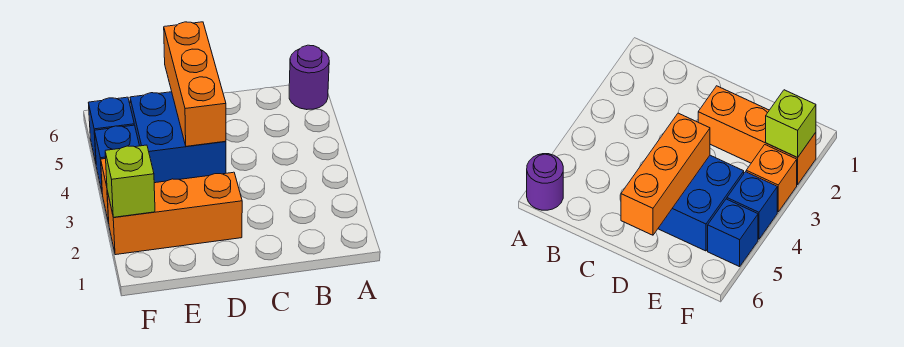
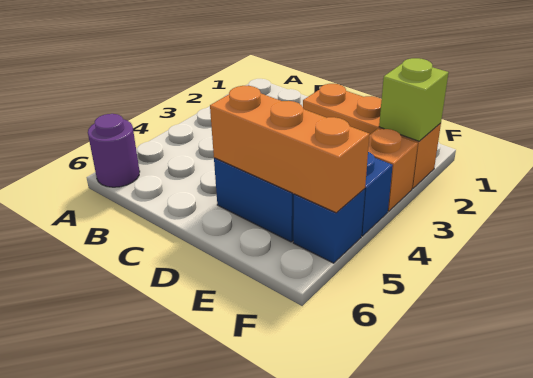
orange brick D4:D6 level 2 -> orange brick D5:F5 level 2

